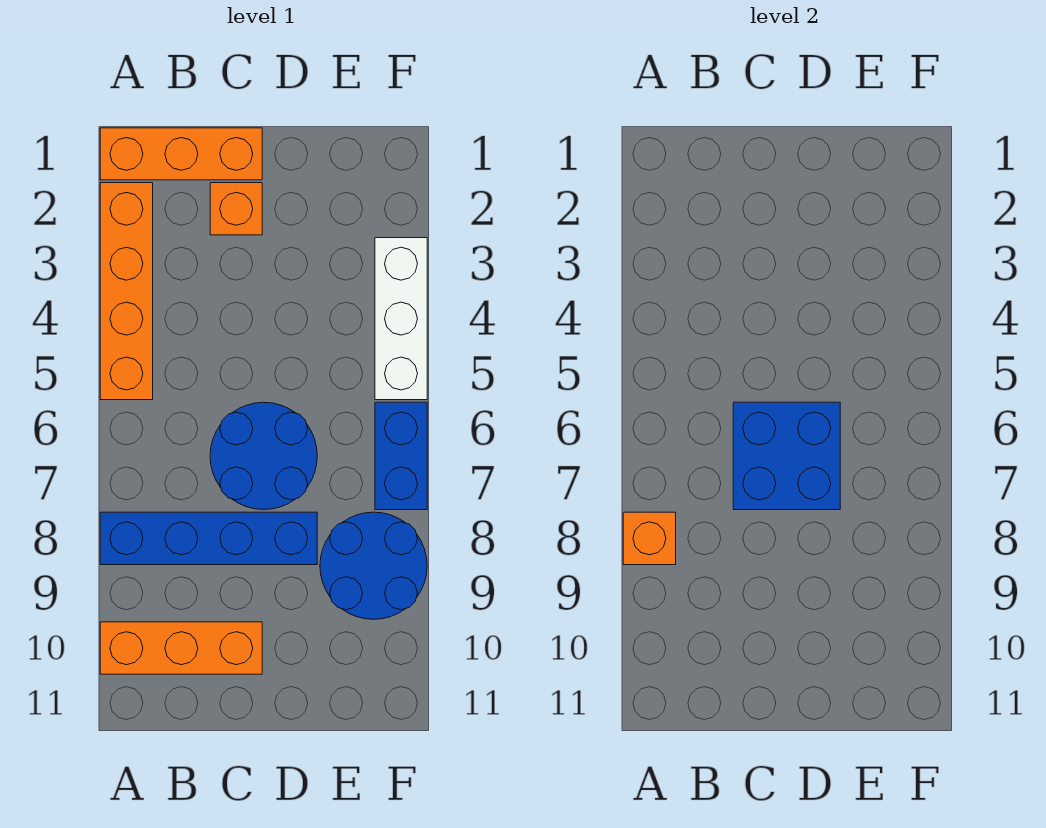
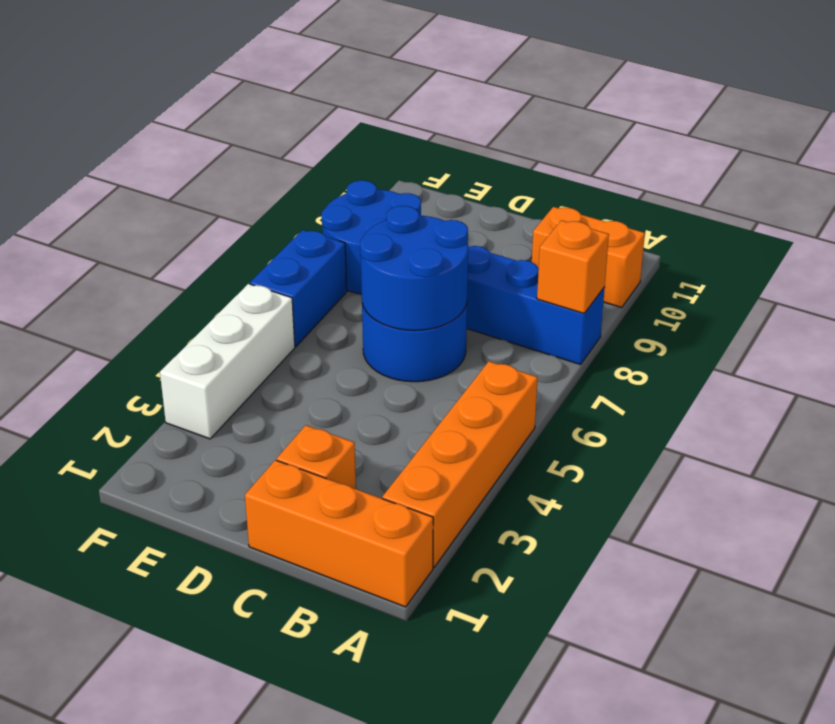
orange brick A10:C10 level 1 -> orange brick A10:B10 level 1
blue brick C6:D7 level 2 -> blue round brick C6:D7 level 2

